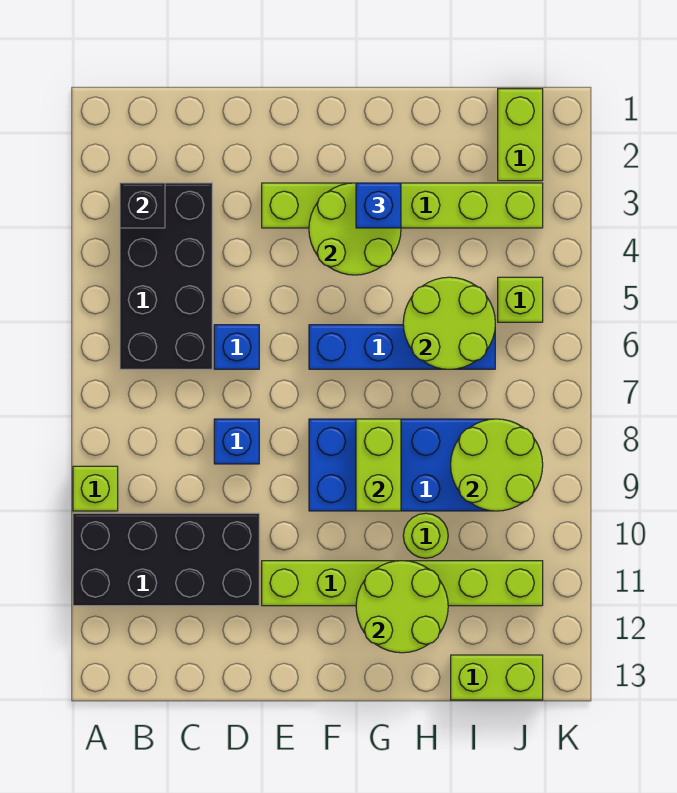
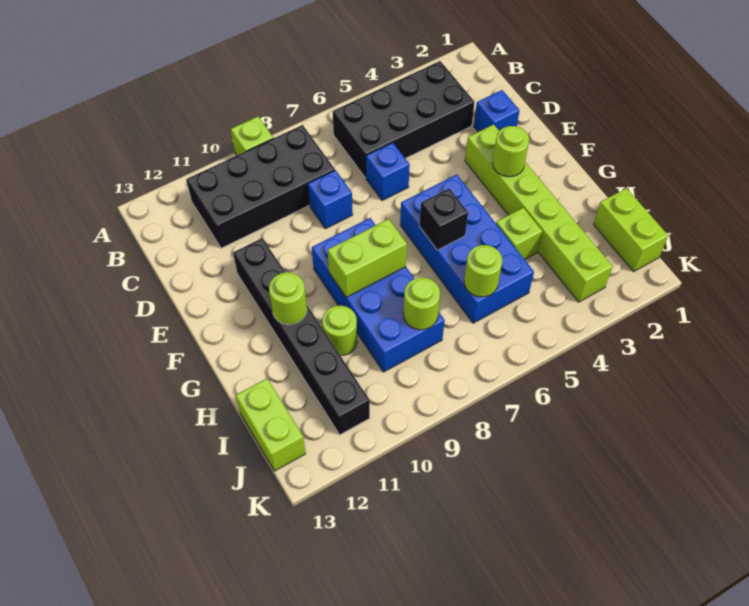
black brick A10:D11 level 1 -> black brick B8:C11 level 1
black brick B3 level 2 -> black brick G6 level 2
lime brick E11:J11 level 1 -> black brick E11:J11 level 1
lime round brick F3:G4 level 2 -> lime round brick F3 level 2
blue brick F6:I6 level 1 -> blue brick F5:I6 level 1
blue brick G3 level 3 -> blue brick D2 level 1
lime round brick G11:H12 level 2 -> lime round brick G11 level 2
lime round brick H5:I6 level 2 -> lime round brick I6 level 2
lime round brick I8:J9 level 2 -> lime round brick I8 level 2
lime brick J1:J2 level 1 -> lime brick I1:J1 level 1
lime brick J5 level 1 -> lime brick H4 level 1

